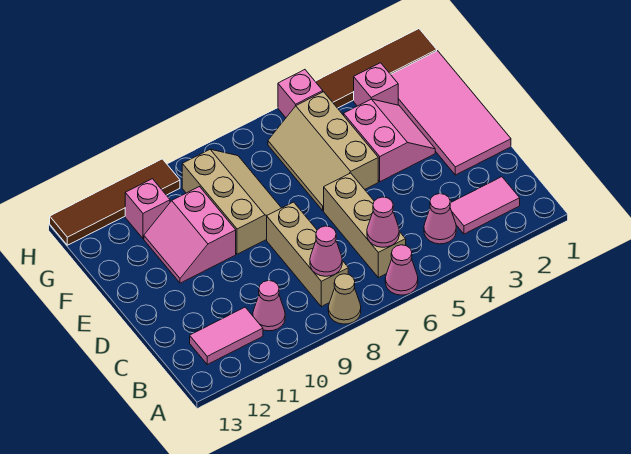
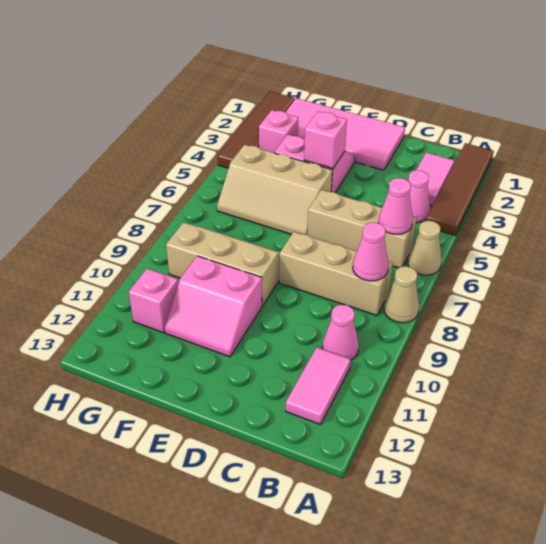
pink cone A6 level 1 -> tan cone A6 level 1
pink brick H5 level 1 -> pink brick E4 level 2
brown tile H10:H13 level 1 -> brown tile A1:A4 level 1

